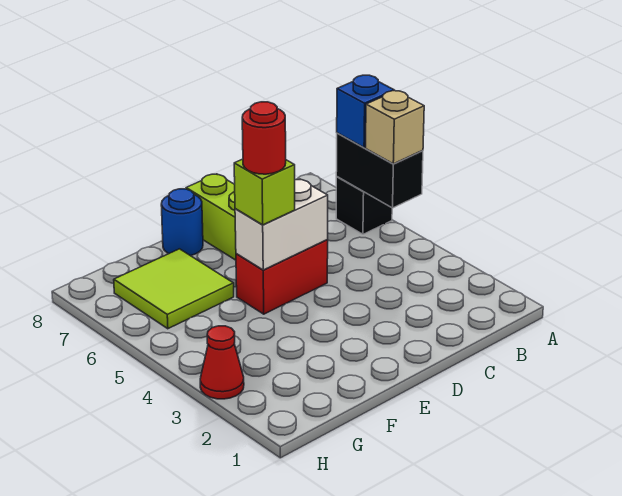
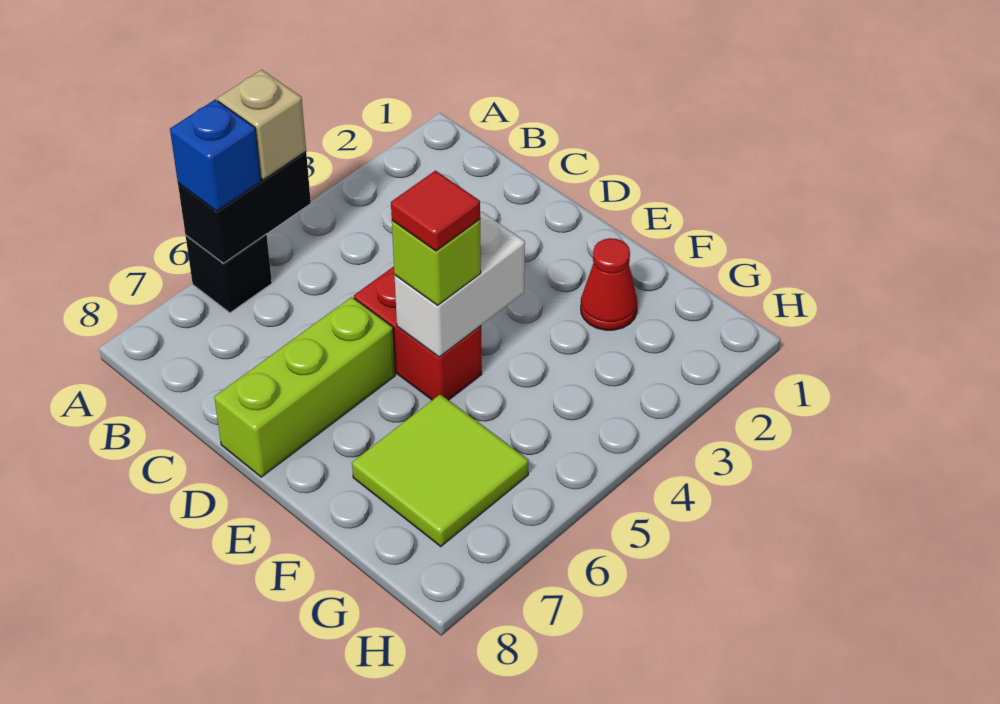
white brick D5:E5 level 2 -> white brick E4:E5 level 2
red round brick E5 level 4 -> red tile E5 level 4
blue round brick E8 level 1 -> none
red cone H3 level 1 -> red cone F2 level 1

